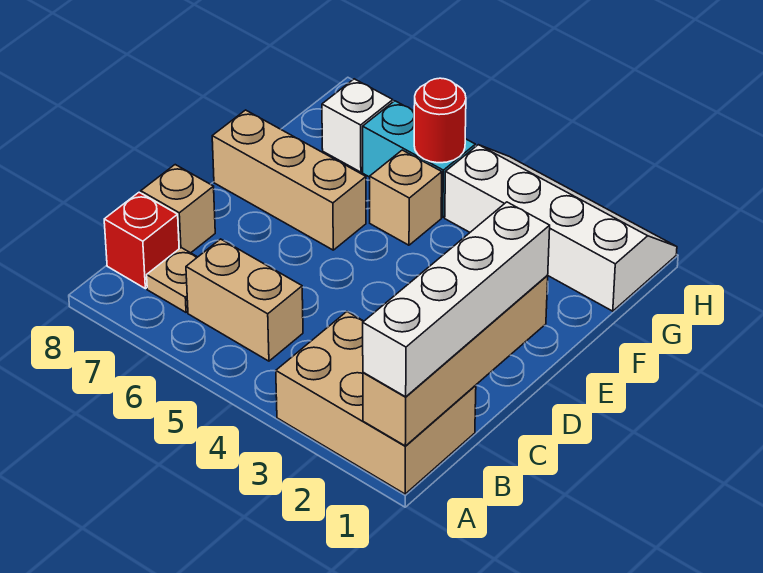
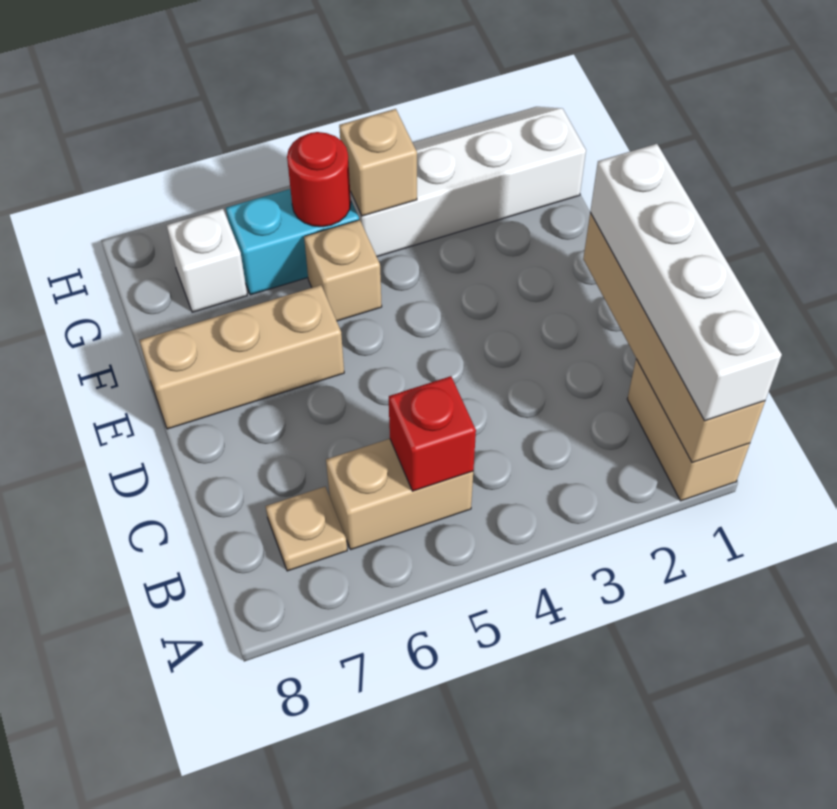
tan brick A1:B3 level 1 -> tan brick A1:B1 level 1
red brick B8 level 1 -> red brick B5 level 2
tan brick C8 level 1 -> tan brick G4 level 2

